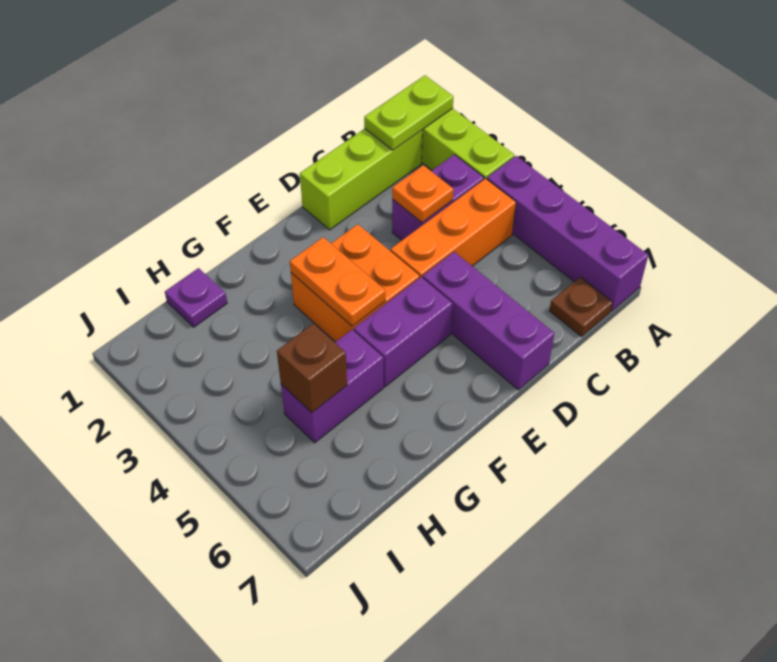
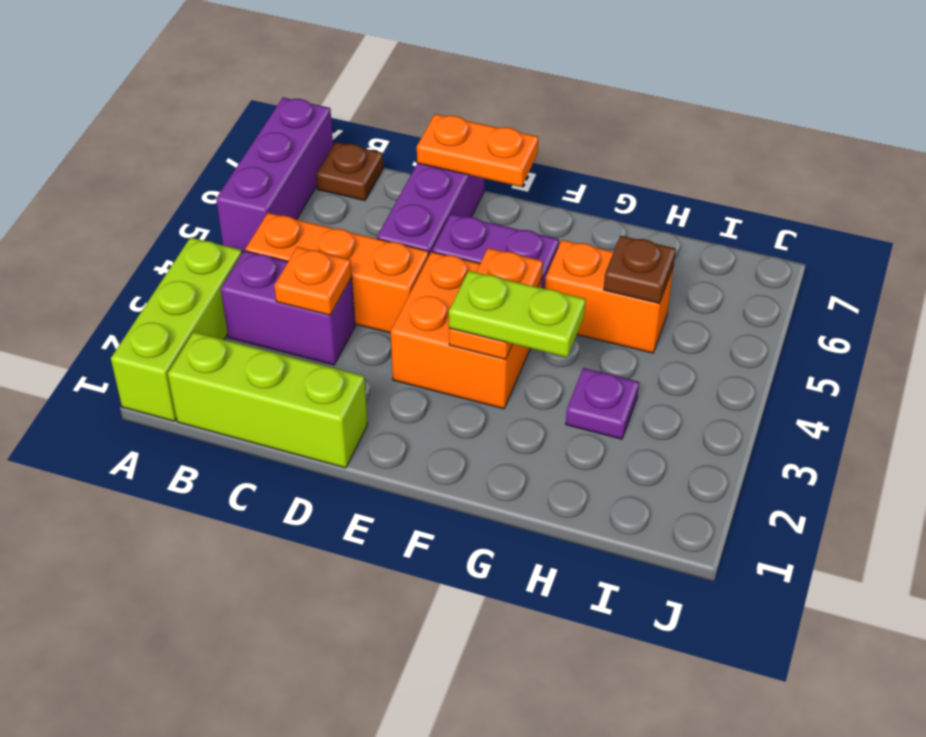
lime plate A1:B1 level 2 -> lime plate F3:G3 level 3
purple brick A4:A7 level 1 -> purple brick A5:A7 level 1
none -> orange plate D7:E7 level 2
purple brick G5:H5 level 1 -> orange brick G5:H5 level 1
purple plate H1 level 1 -> purple plate H3 level 1
brown brick H5 level 2 -> brown plate H5 level 2

